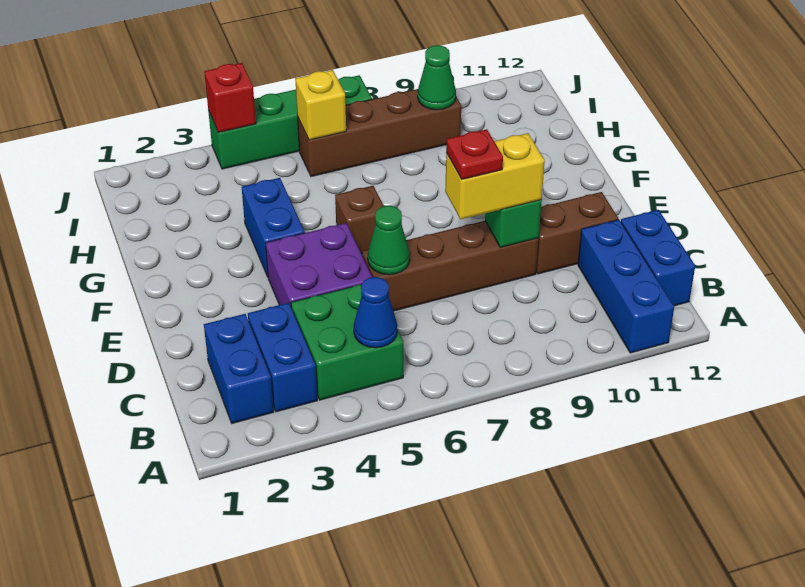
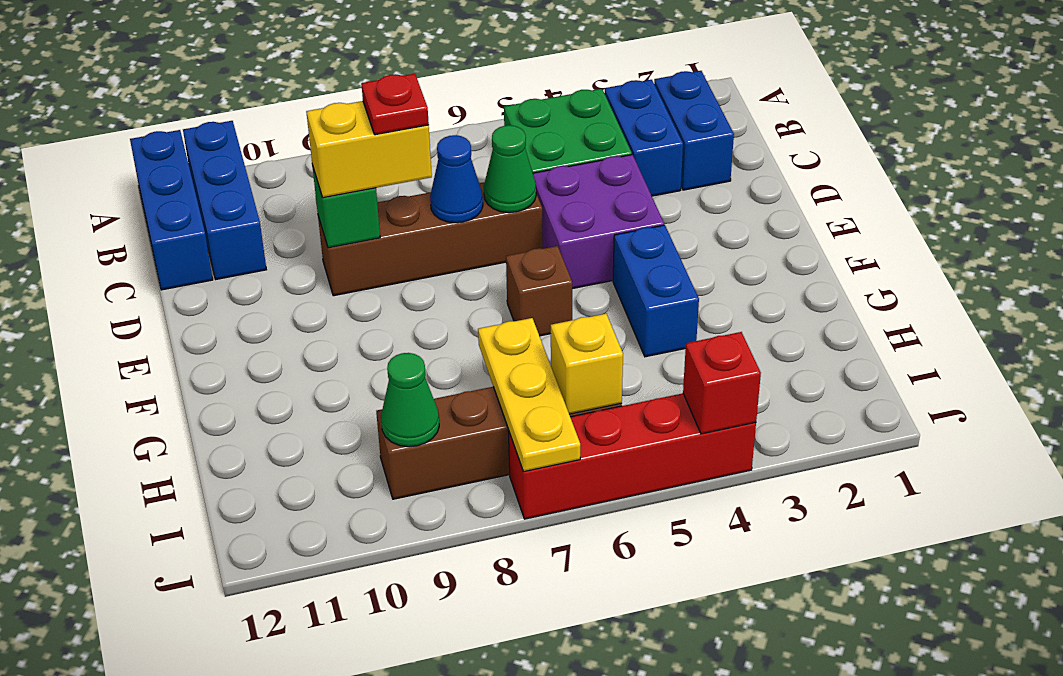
blue cone B5 level 2 -> blue cone D7 level 2
blue brick B12:C12 level 1 -> blue brick A12:C12 level 1
brown brick D10:D11 level 1 -> none
none -> yellow plate H7:J7 level 2
green brick J4:J7 level 1 -> red brick J4:J7 level 1

